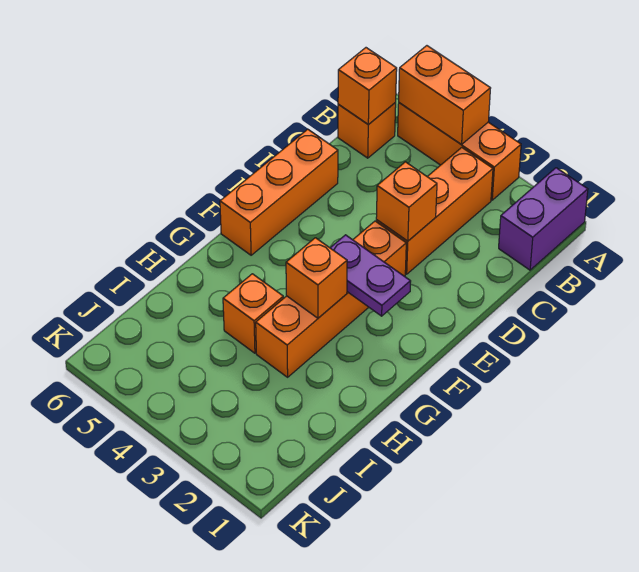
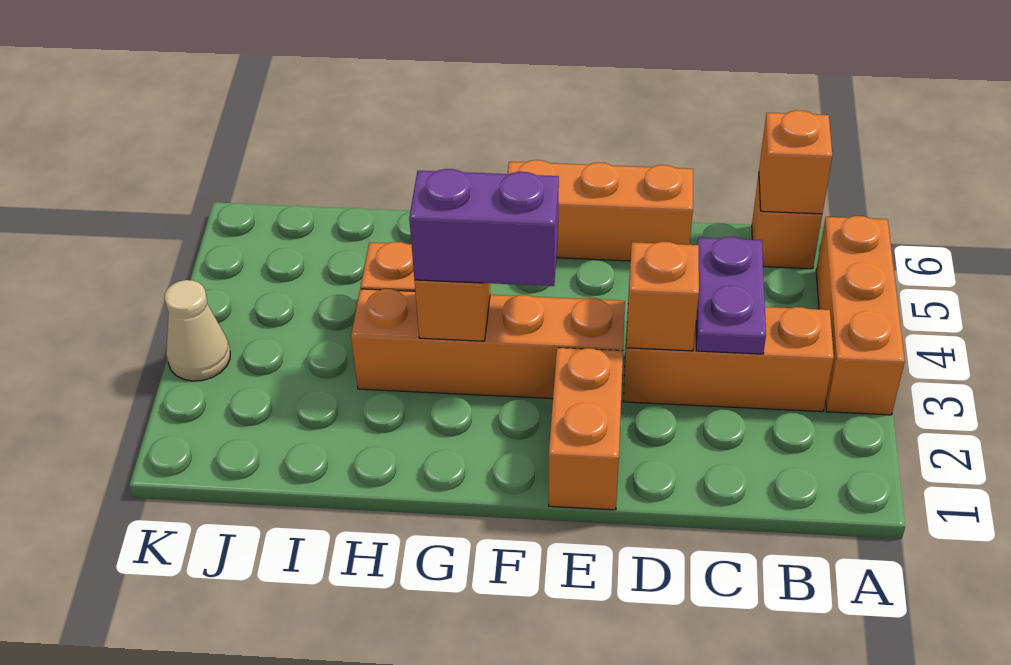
purple brick A1:B1 level 1 -> purple brick F3:G3 level 3
orange brick A4:A5 level 2 -> orange brick E1:E2 level 1
purple plate F2:F3 level 2 -> purple plate C3:C4 level 2
none -> tan cone K3 level 1

